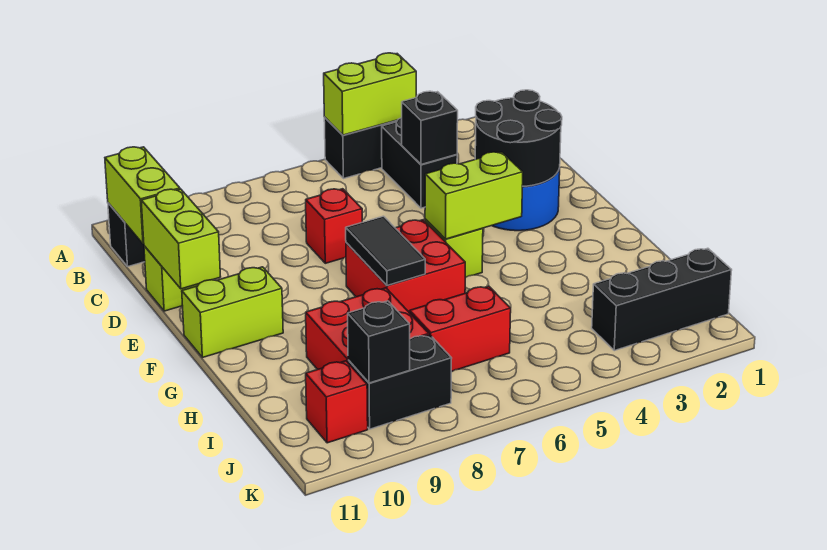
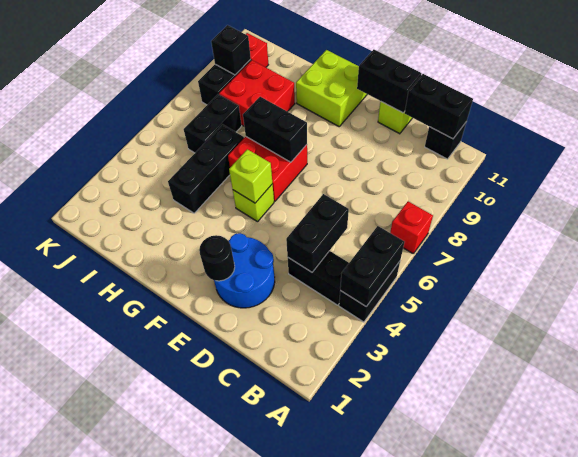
lime brick A4:A5 level 2 -> black brick A4:A5 level 2
lime brick B11:C11 level 2 -> black brick B11:C11 level 2
black brick C4 level 2 -> black brick C4:C5 level 2
black round brick D2:E3 level 2 -> black round brick E2 level 2
red brick D7 level 1 -> red brick A7 level 1
lime brick D11:E11 level 2 -> black brick D11:E11 level 2
lime brick F4:F5 level 2 -> lime brick F5 level 2
black tile F7:G7 level 2 -> black brick F7:G7 level 2
lime brick F10:F11 level 1 -> lime brick F10:G11 level 1
red brick I6:I7 level 1 -> black brick I6:I7 level 1
black brick J1:J3 level 1 -> black brick H4:H6 level 1

